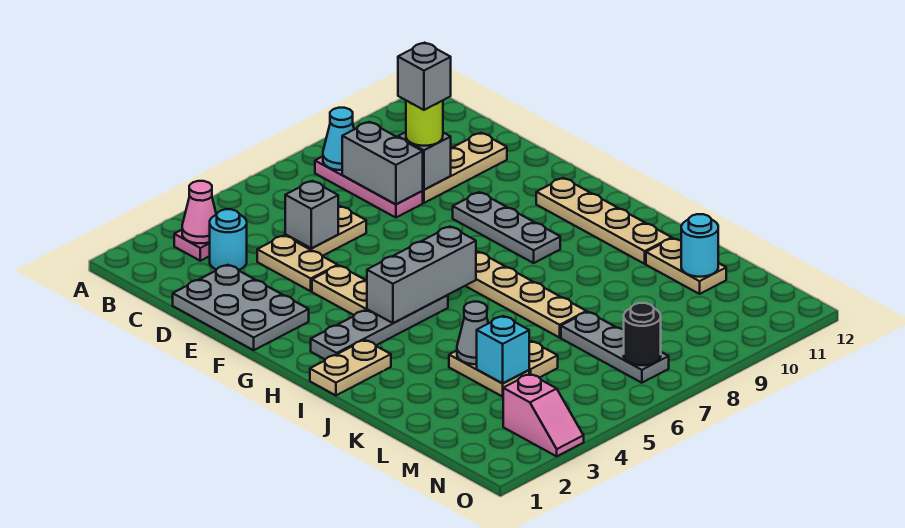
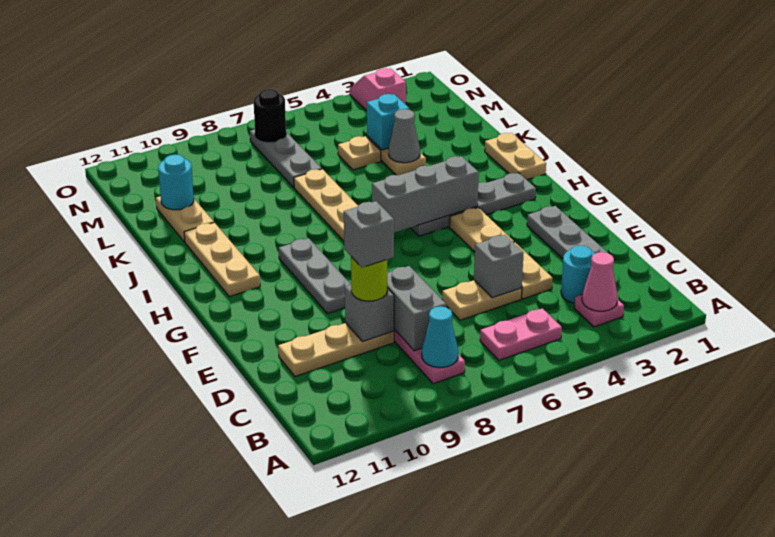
none -> pink plate B5:B6 level 1
grey plate D1:F2 level 1 -> grey plate D2:F2 level 1
tan plate G11:J11 level 1 -> tan plate H11:J11 level 1
tan plate I1:I2 level 1 -> tan plate I1:J1 level 1

